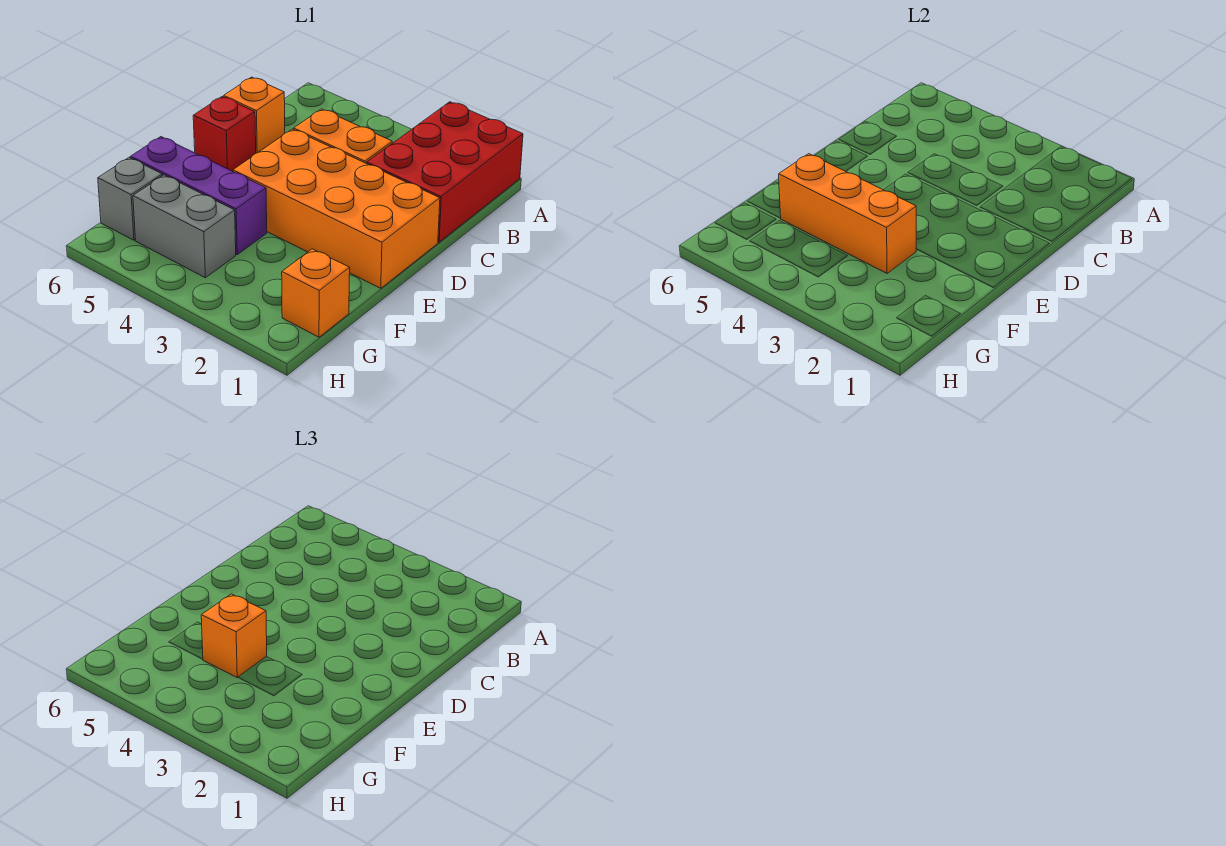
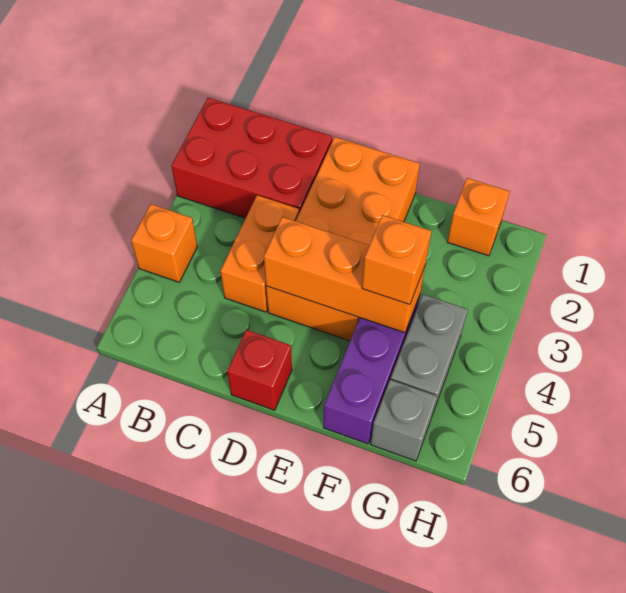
orange brick C6 level 1 -> orange brick A4 level 1
orange brick F3:F5 level 2 -> orange brick D4:F4 level 2

